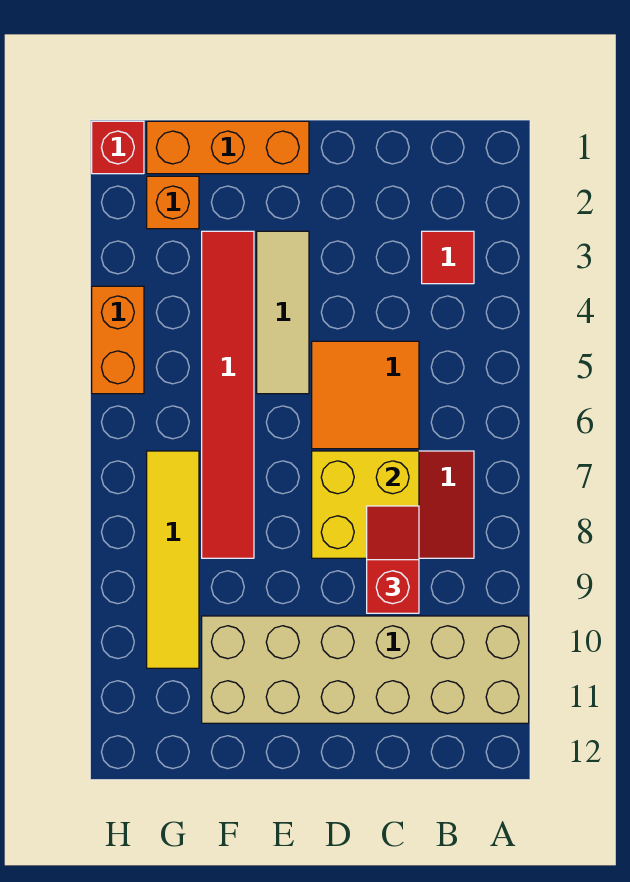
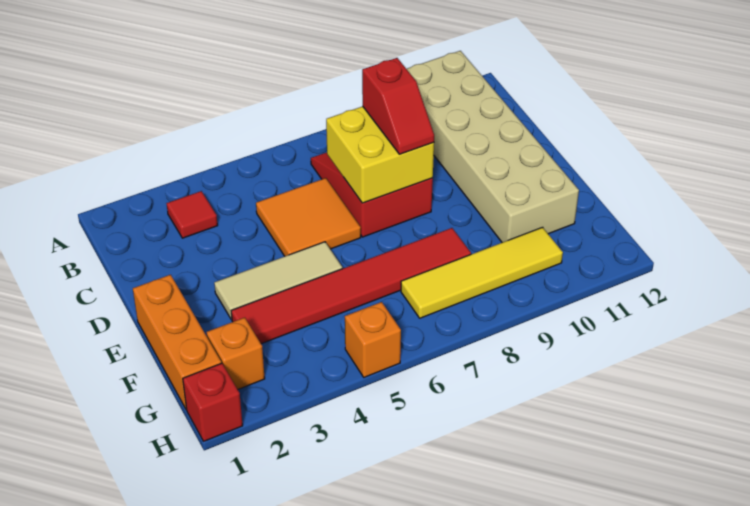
red slope C8:C9 level 3 top 9 -> red slope C8:D8 level 3 top C
orange brick H4:H5 level 1 -> orange brick H5 level 1

